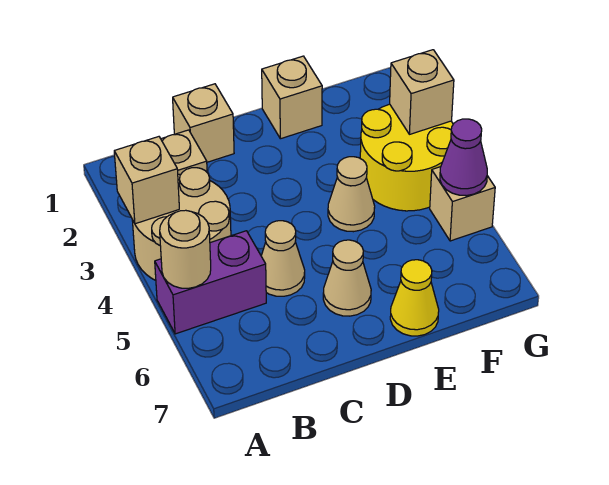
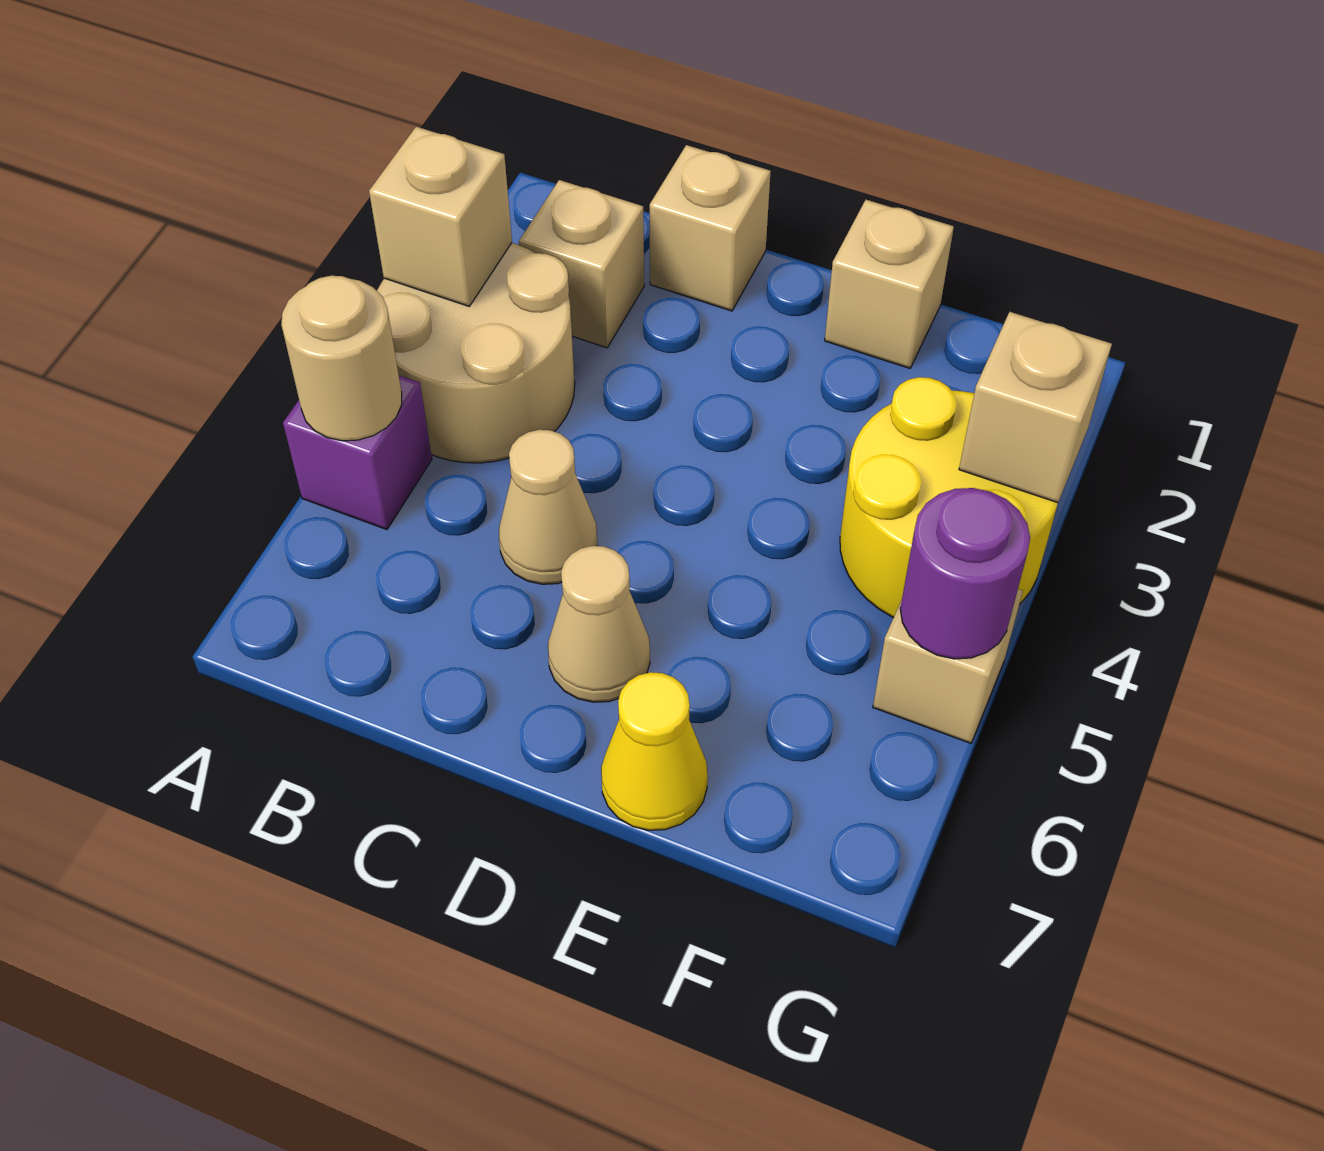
purple brick A5:B5 level 1 -> purple brick A5 level 1
tan cone E4 level 1 -> none
purple cone G5 level 2 -> purple round brick G5 level 2

